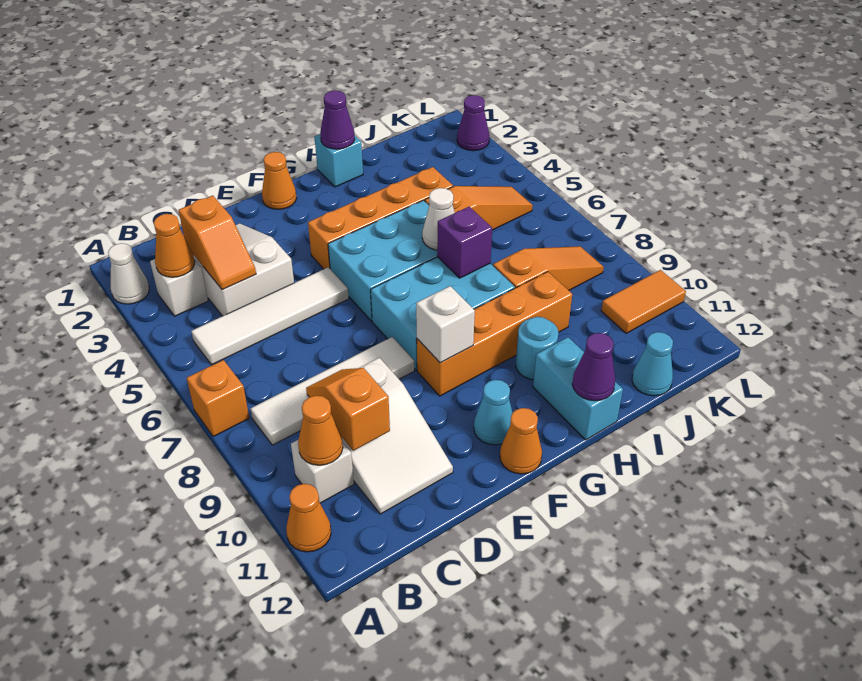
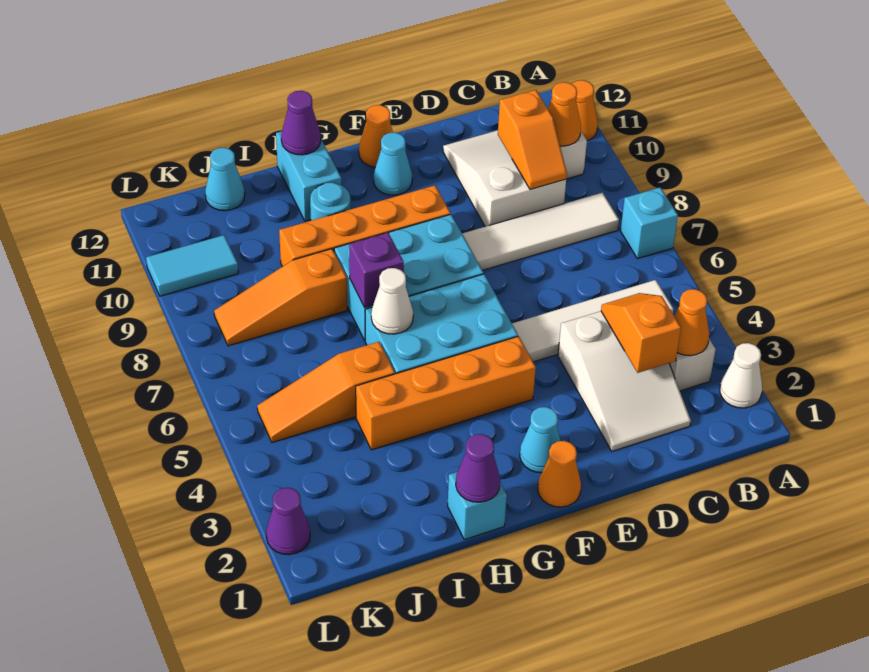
orange brick A7 level 1 -> cyan brick A7 level 1
none -> cyan cone F2 level 1
white brick F9 level 2 -> none
orange tile K10:L10 level 1 -> cyan tile K10:L10 level 1

